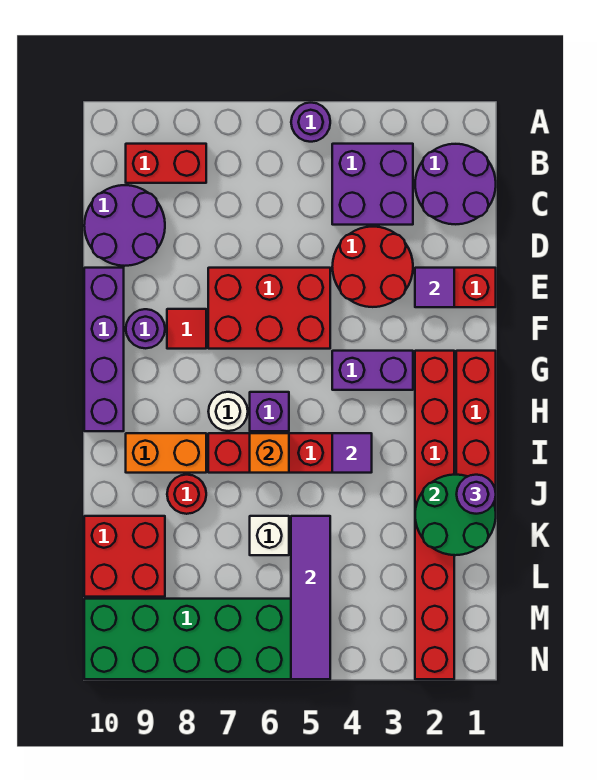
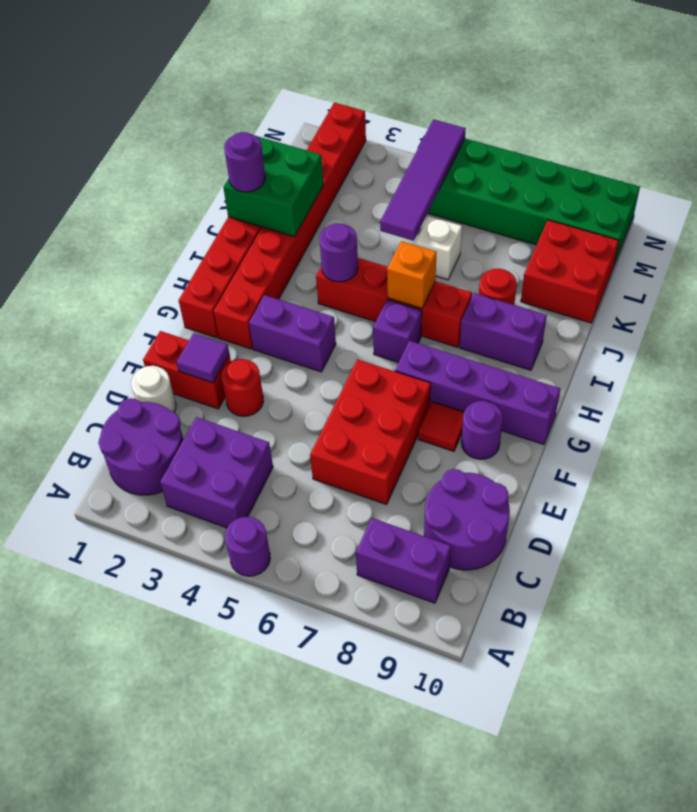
red brick B8:B9 level 1 -> purple brick B8:B9 level 1
red round brick D3:E4 level 1 -> red round brick E3 level 1
red brick E5:F7 level 1 -> red brick D6:F7 level 1
purple brick E10:H10 level 1 -> purple brick G7:G10 level 1
white round brick H7 level 1 -> white round brick D1 level 1
purple tile I4 level 2 -> purple round brick I4 level 2
orange brick I8:I9 level 1 -> purple brick I8:I9 level 1
green round brick J1:K2 level 2 -> green brick J1:K2 level 2

